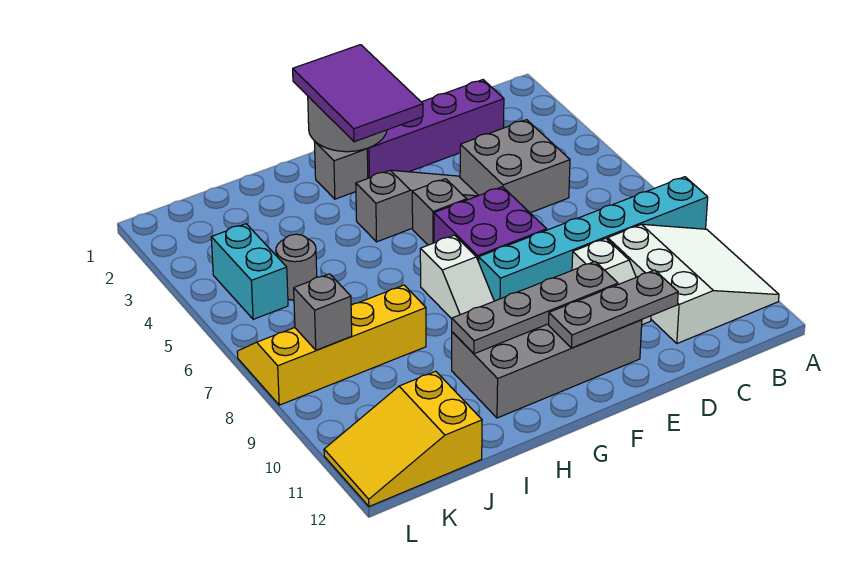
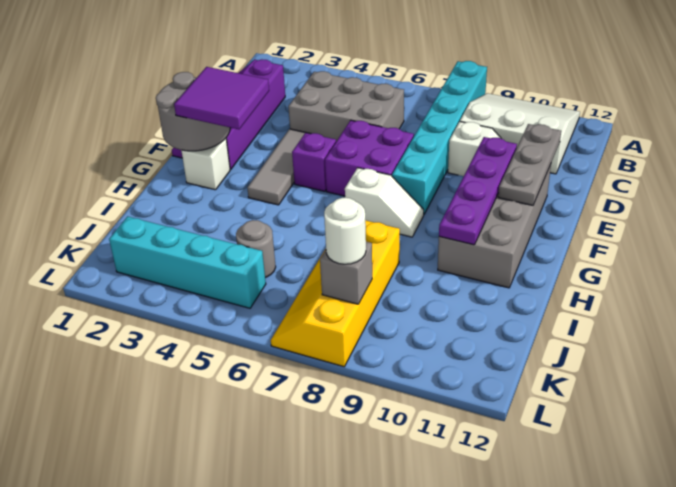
grey brick C4:D5 level 1 -> grey brick C4:D6 level 1
grey slope E4:G4 level 1 top G -> grey tile E4:G4 level 1
grey plate E10:H10 level 2 -> purple plate E10:H10 level 2
purple tile F1:G3 level 3 -> purple tile F2:G3 level 3
grey brick F5 level 1 -> purple brick F5 level 1
grey brick G2 level 1 -> white brick G2 level 1
yellow slope J11:L12 level 1 top J -> none
cyan brick K4:K5 level 1 -> cyan brick K2:K5 level 1
none -> white round brick K8 level 3

